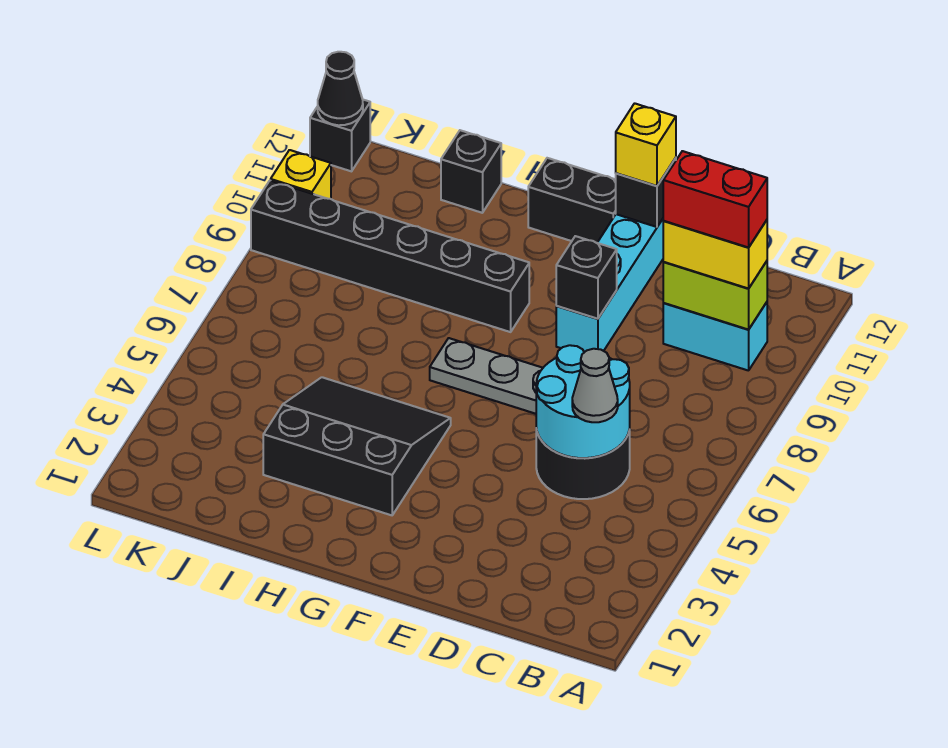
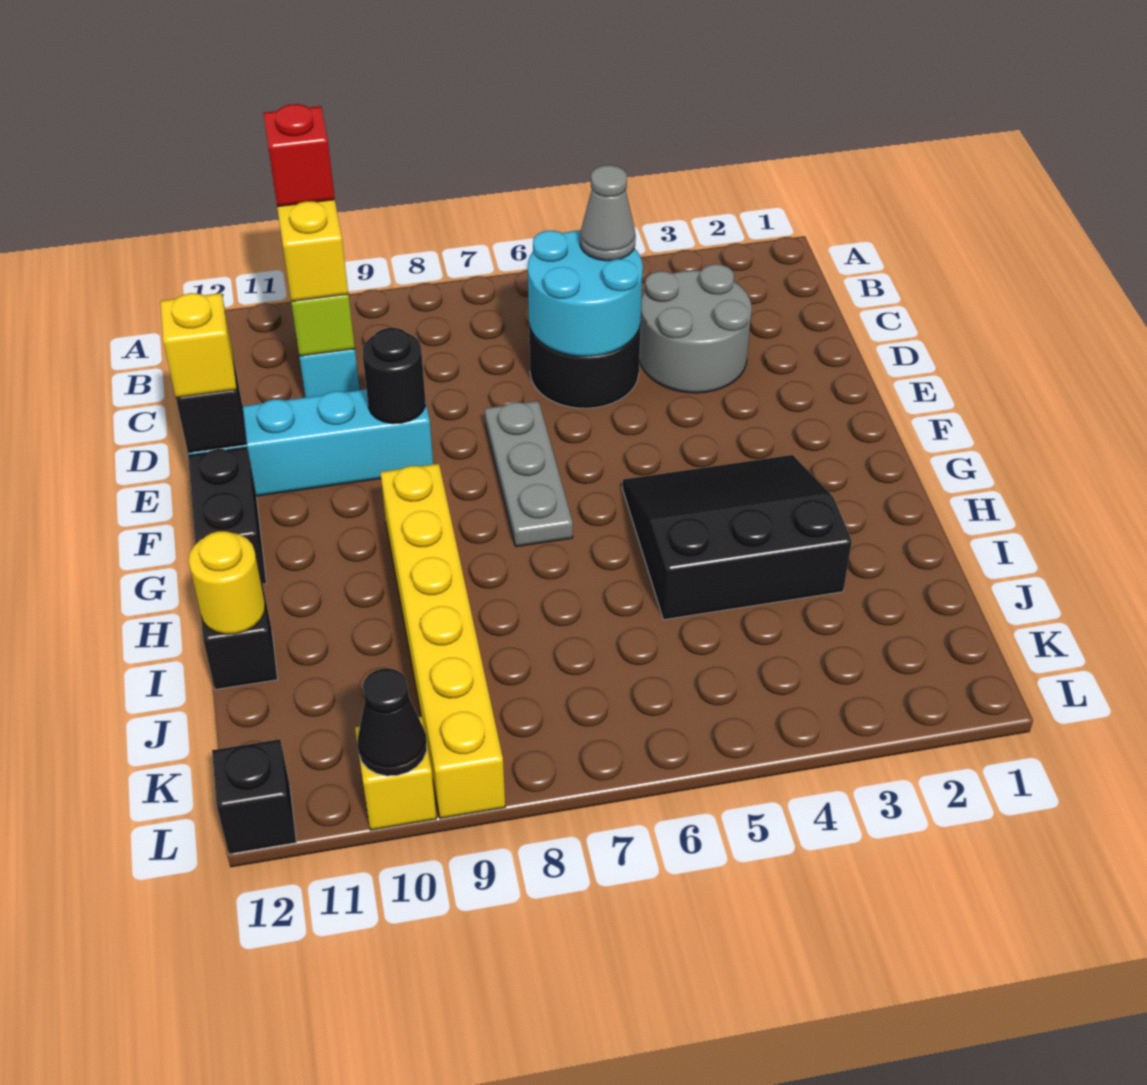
red brick B10:C10 level 4 -> red brick B10 level 4
none -> grey round brick C3:D4 level 1
black brick E9 level 2 -> black round brick E9 level 2
black slope G3:I5 level 1 top 3 -> black slope G3:I5 level 1 top I
black brick G9:L9 level 1 -> yellow brick G9:L9 level 1
none -> yellow round brick I12 level 2
black cone L12 level 2 -> black cone L10 level 2

